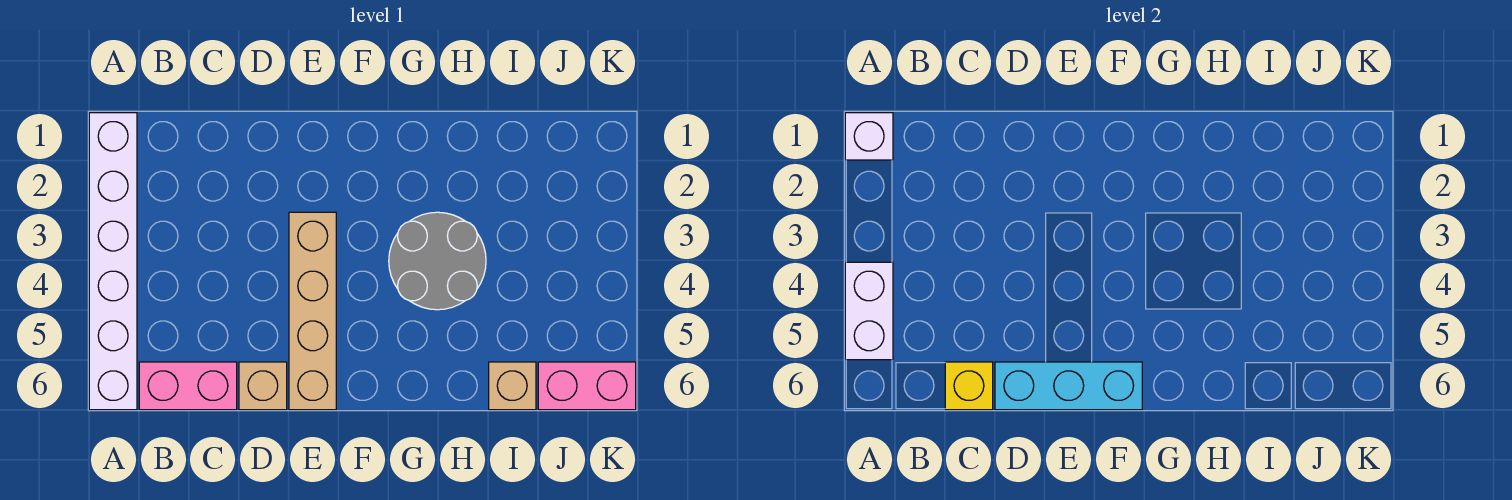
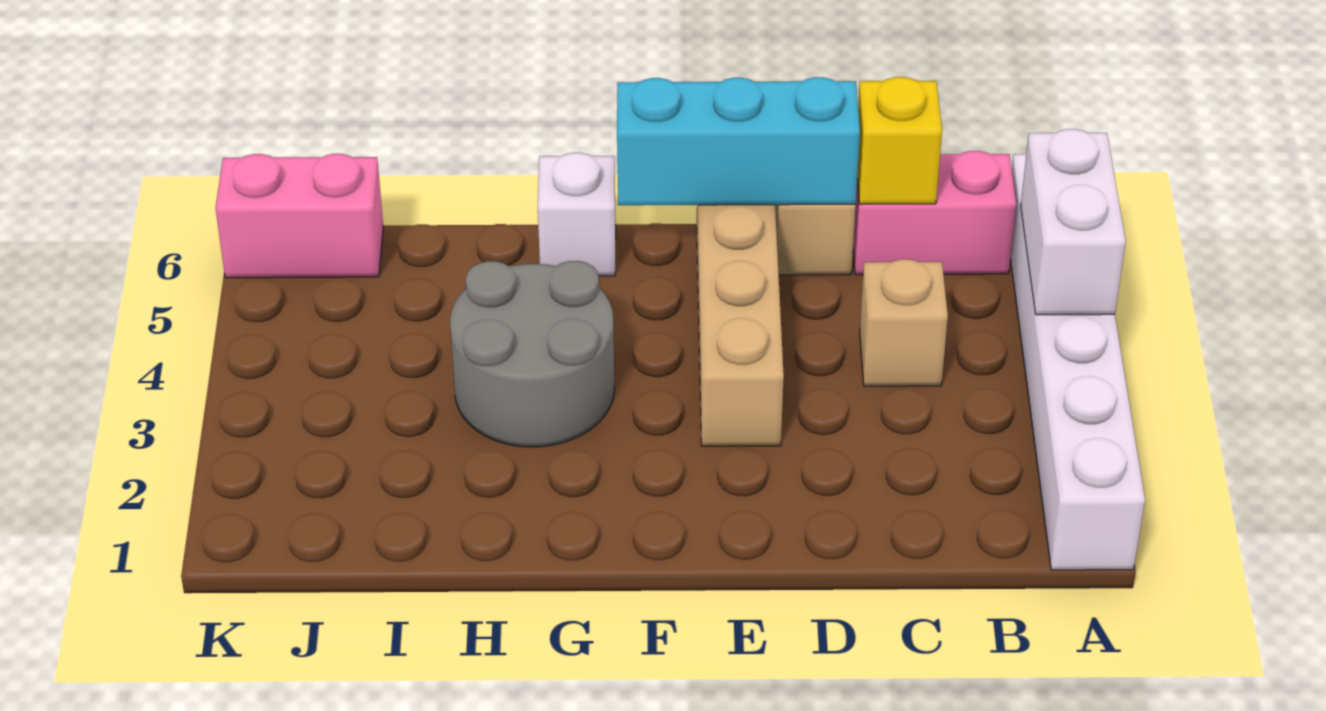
white brick A1 level 2 -> white brick G6 level 1
tan brick I6 level 1 -> tan brick C4 level 1

